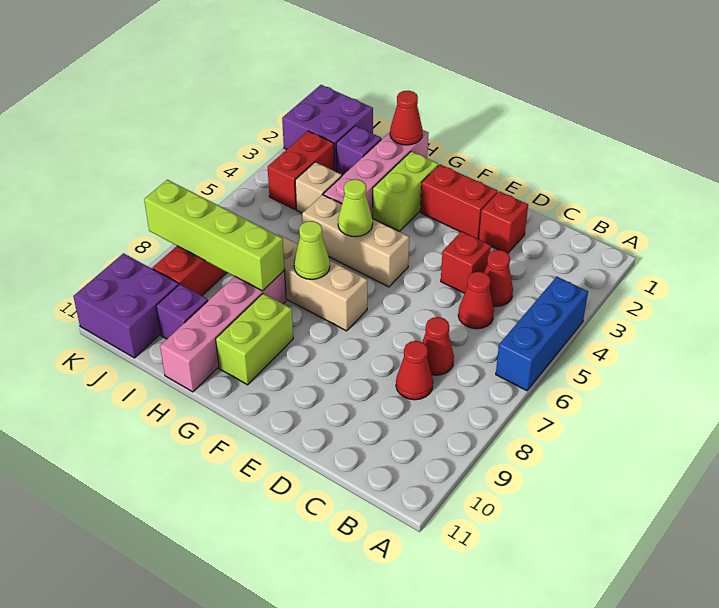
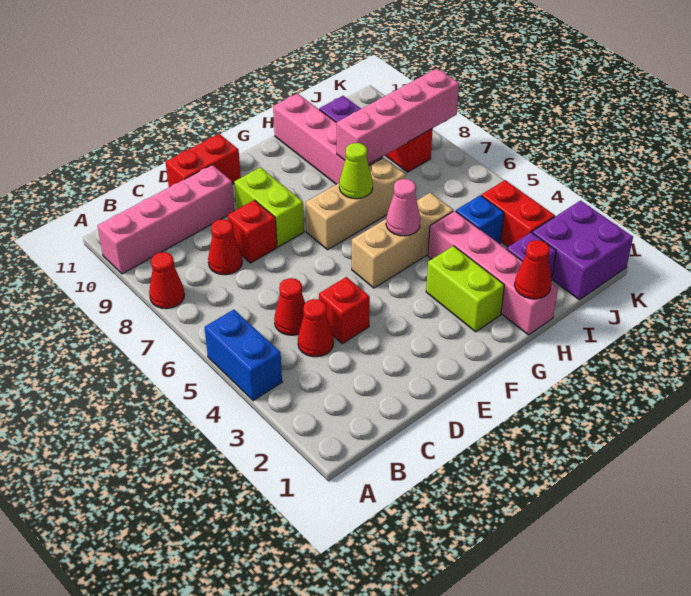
blue brick A4:A6 level 1 -> blue brick A4:A5 level 1
none -> pink brick A10:D10 level 1
red cone C7 level 1 -> red cone A8 level 1
red brick D2 level 1 -> red brick D8 level 1
red brick E2:F2 level 1 -> red brick D11:E11 level 1
lime cone G5 level 2 -> pink cone G5 level 2
lime brick G9:G10 level 1 -> lime brick E8:E9 level 1
lime brick H8:K8 level 2 -> pink brick H8:K8 level 2
tan brick I4 level 1 -> blue brick I4 level 1
purple brick J10:K11 level 1 -> none

